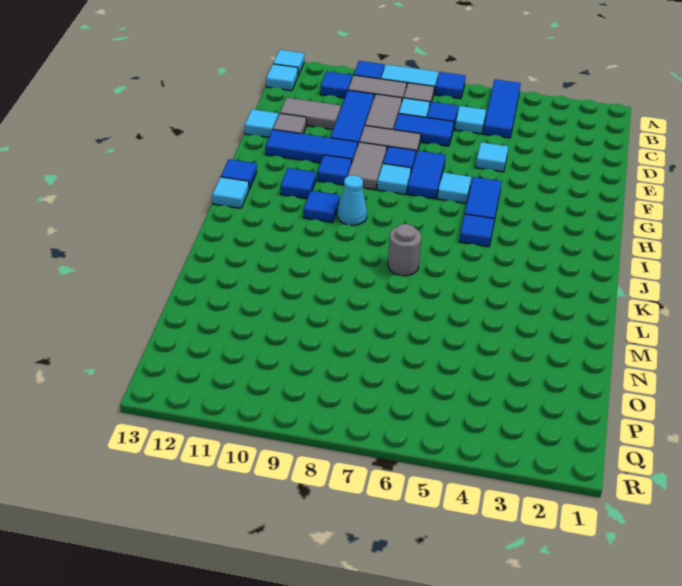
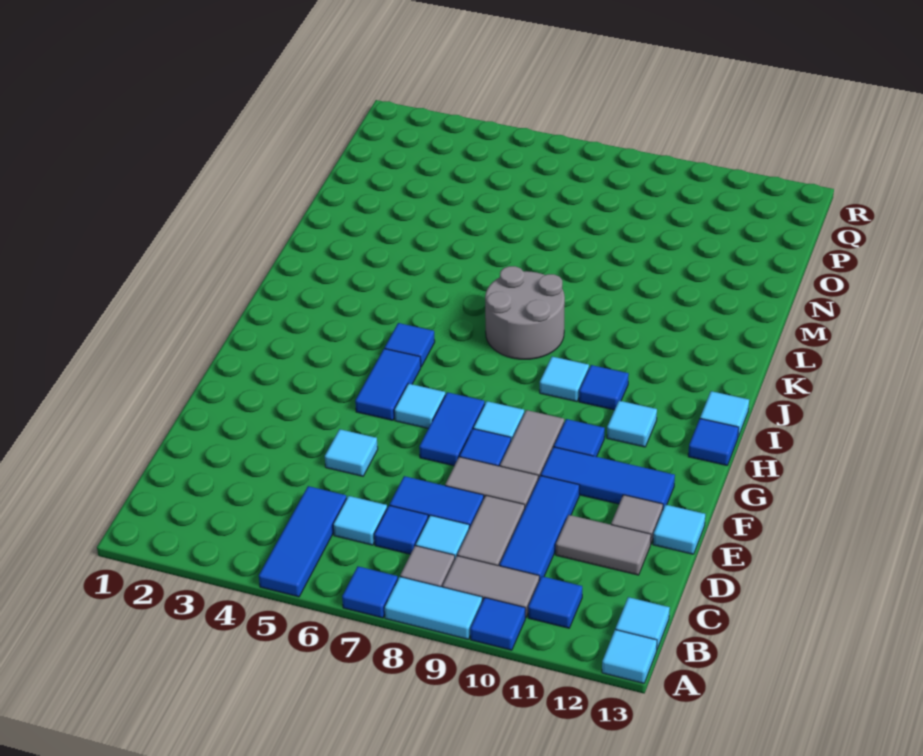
blue tile H11 level 1 -> cyan tile H11 level 1
cyan cone I9 level 1 -> cyan tile I9 level 1
grey round brick K7 level 1 -> grey round brick J7:K8 level 1

